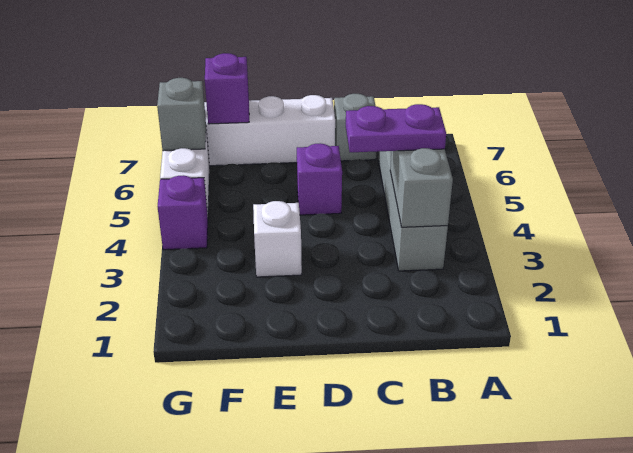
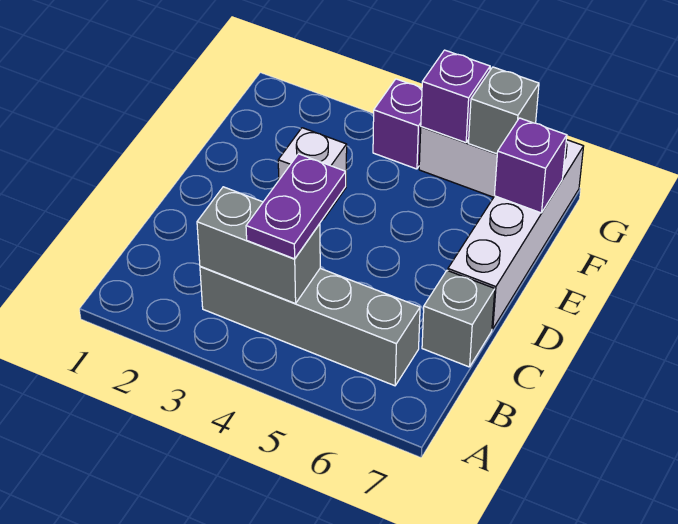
purple brick D5 level 1 -> purple brick G5 level 2

